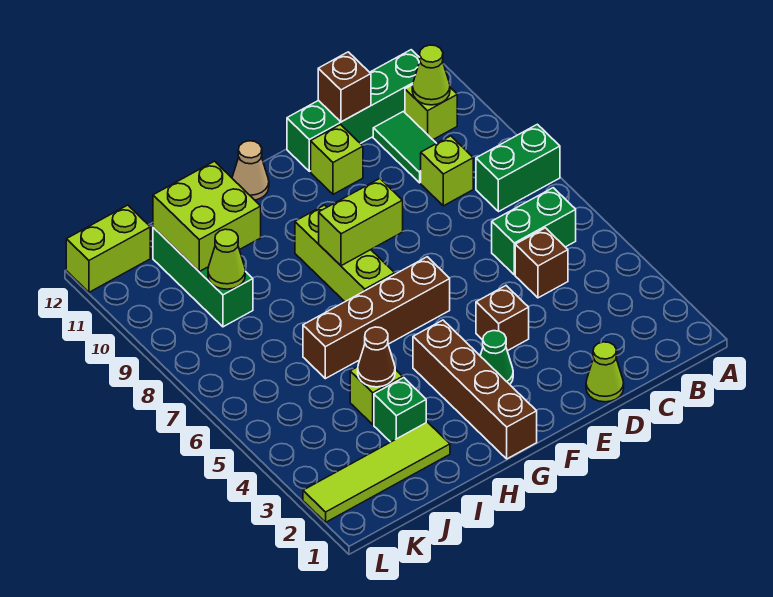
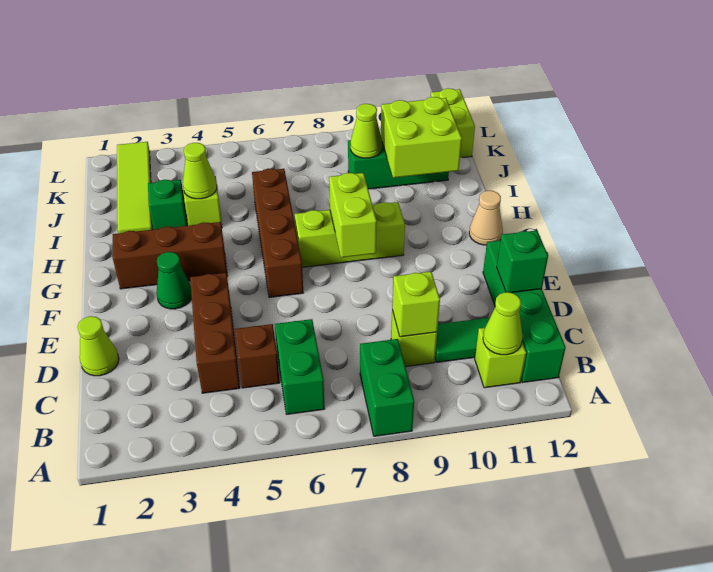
brown brick D12 level 2 -> green brick D12 level 2
brown brick E4 level 1 -> brown brick C4:E4 level 1
lime brick E11 level 1 -> lime brick C9 level 2
brown brick G1:G4 level 1 -> brown brick G2:G4 level 1
brown cone I4 level 2 -> lime cone I4 level 2

